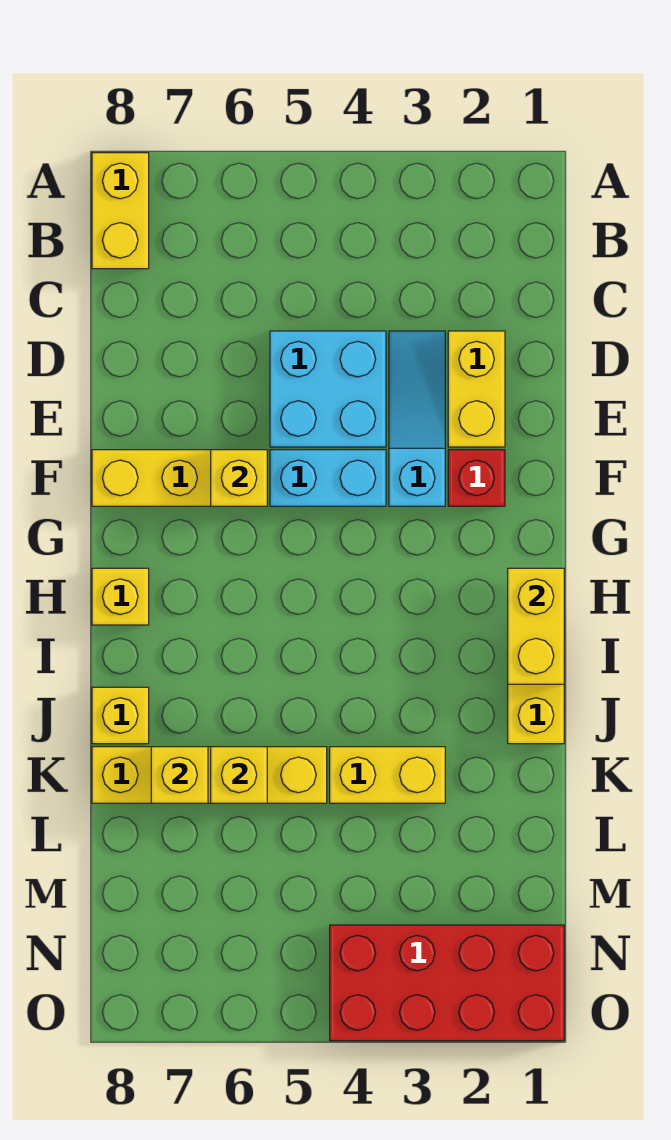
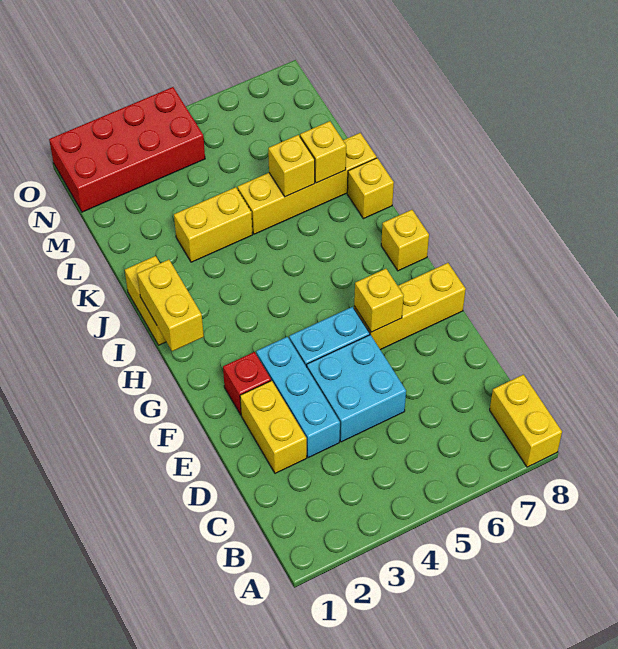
cyan slope D3:F3 level 1 top F -> cyan brick D3:F3 level 1

